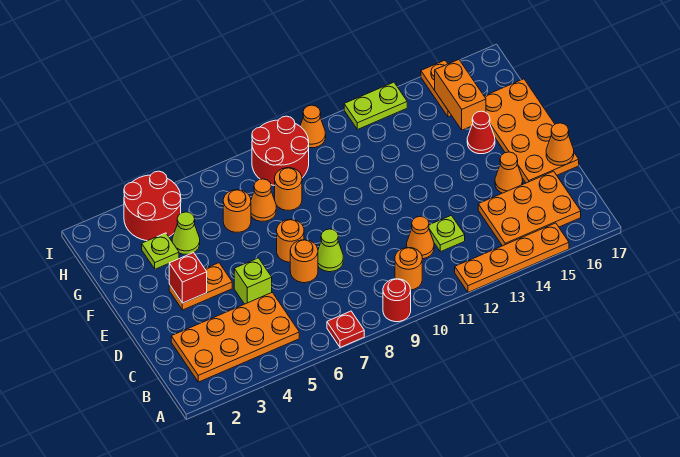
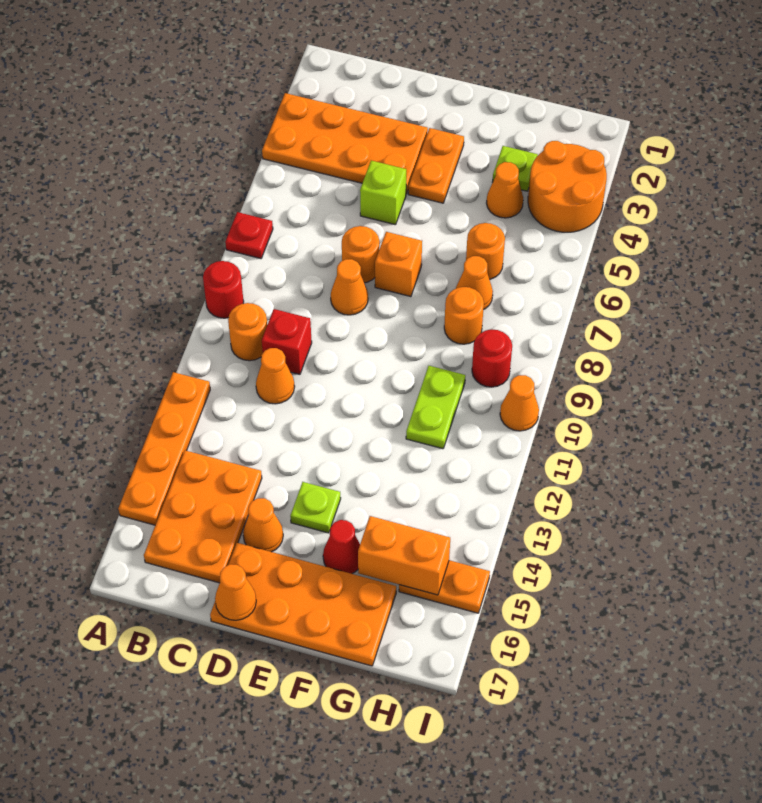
orange plate B2:C5 level 1 -> orange plate A3:D4 level 1
lime plate C12 level 1 -> lime plate E14 level 1
lime cone D8 level 1 -> orange cone D8 level 1
red brick E3 level 2 -> red brick C10 level 1
orange round brick E7 level 1 -> orange brick E7 level 1
lime cone G4 level 1 -> orange cone G4 level 1
red round brick H3:I4 level 1 -> orange round brick H3:I4 level 1
red round brick H8:I9 level 1 -> red round brick H9 level 1
lime plate I12:I13 level 1 -> lime plate G10:G11 level 1

